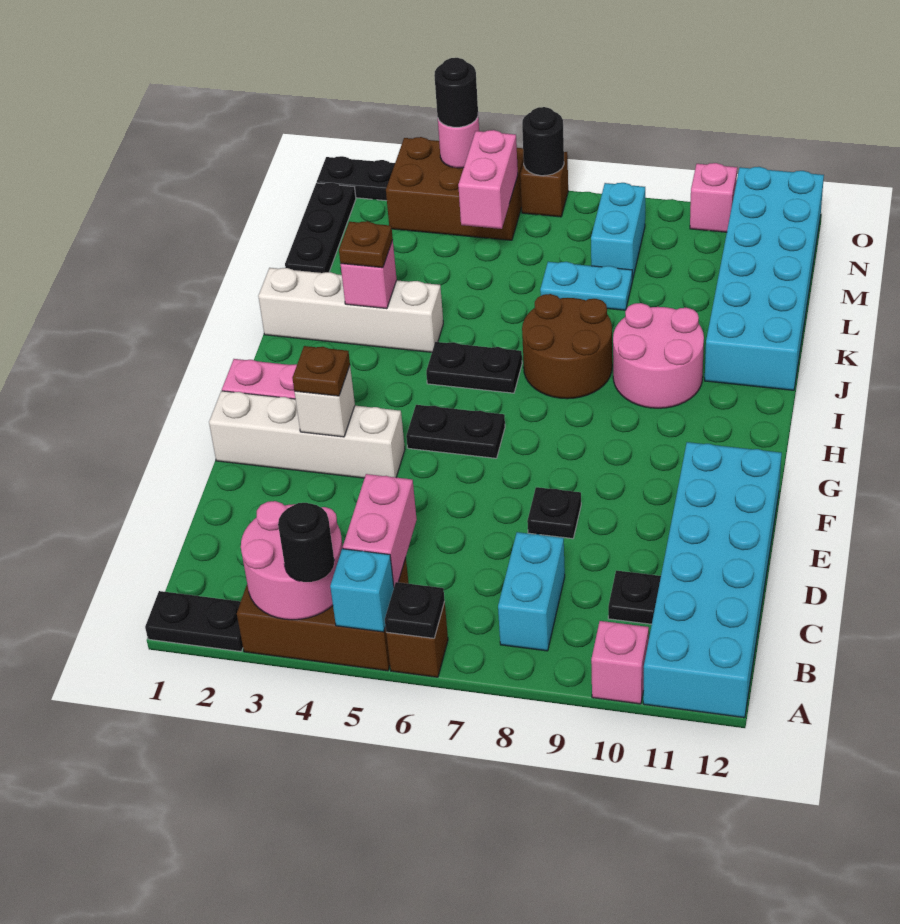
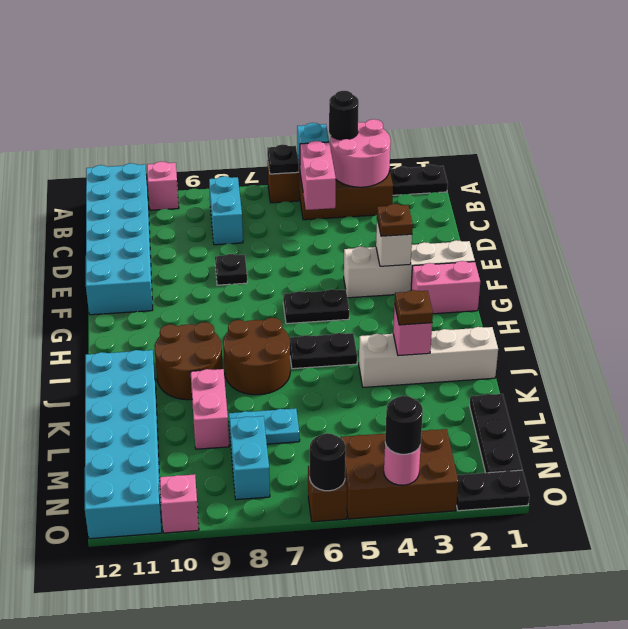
black plate C10 level 1 -> none
pink round brick I9:J10 level 1 -> brown round brick I9:J10 level 1
pink brick M5:N5 level 2 -> pink brick K9:L9 level 1

